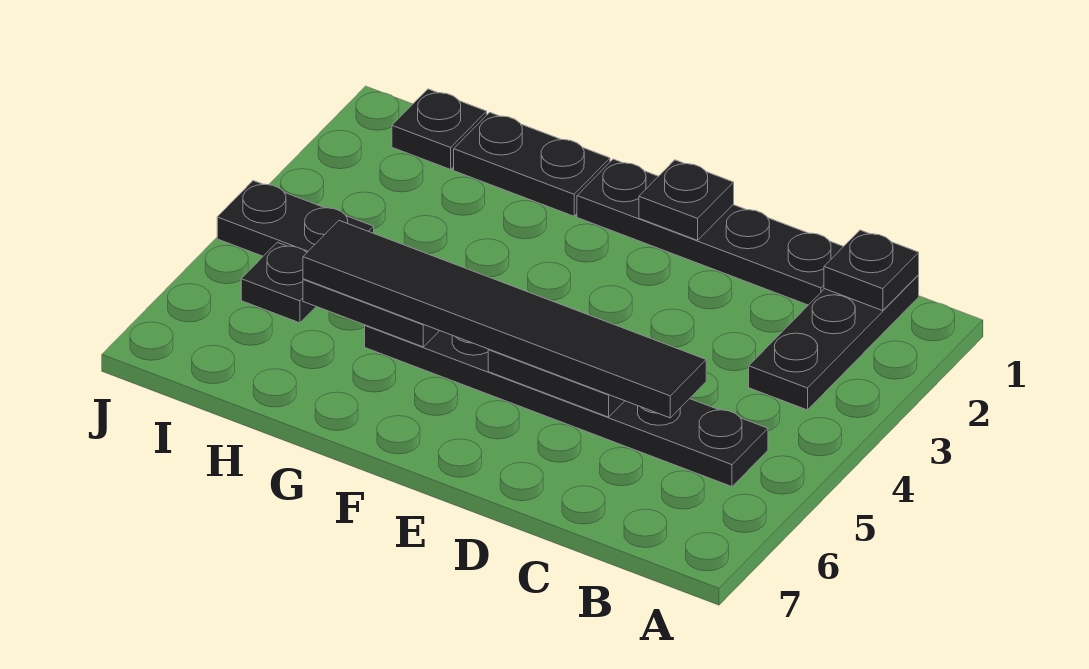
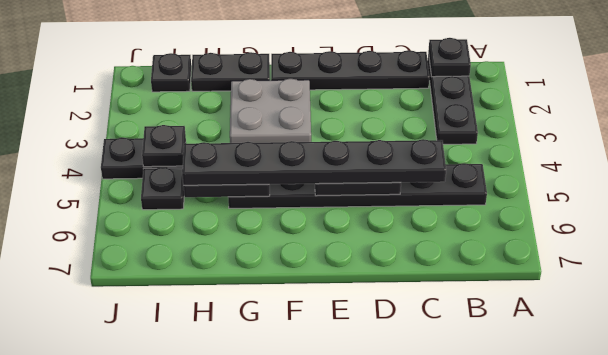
black tile C5:H5 level 3 -> black plate C5:H5 level 3
black plate E1 level 2 -> black plate I4 level 2
none -> grey plate F2:G3 level 1

